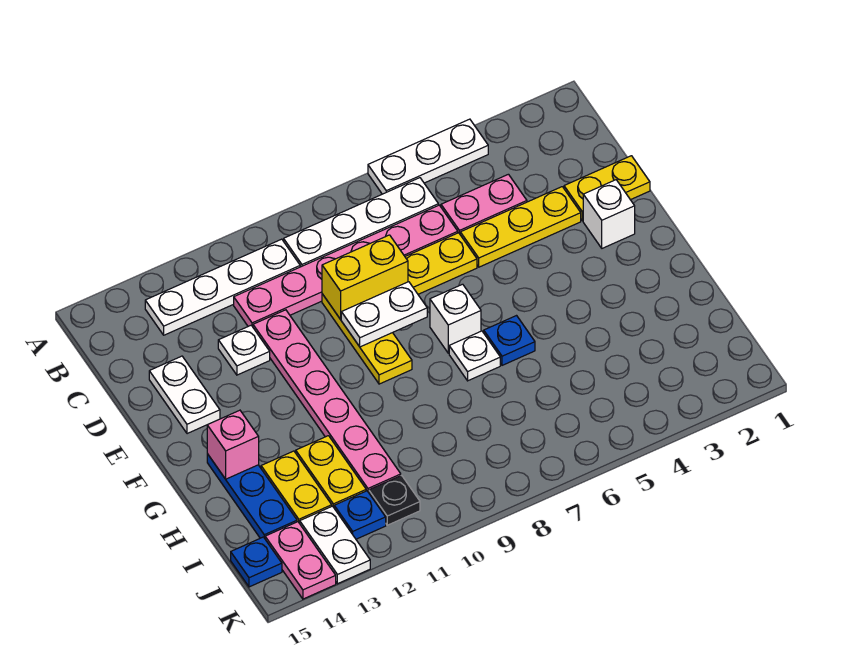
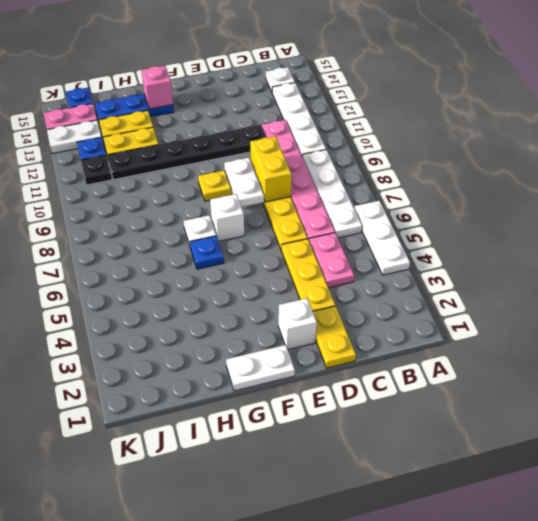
pink plate D11:I11 level 1 -> black plate D11:I11 level 1
white plate D12 level 1 -> white plate B14 level 1
white plate D14:E14 level 1 -> white plate F1:G1 level 1

